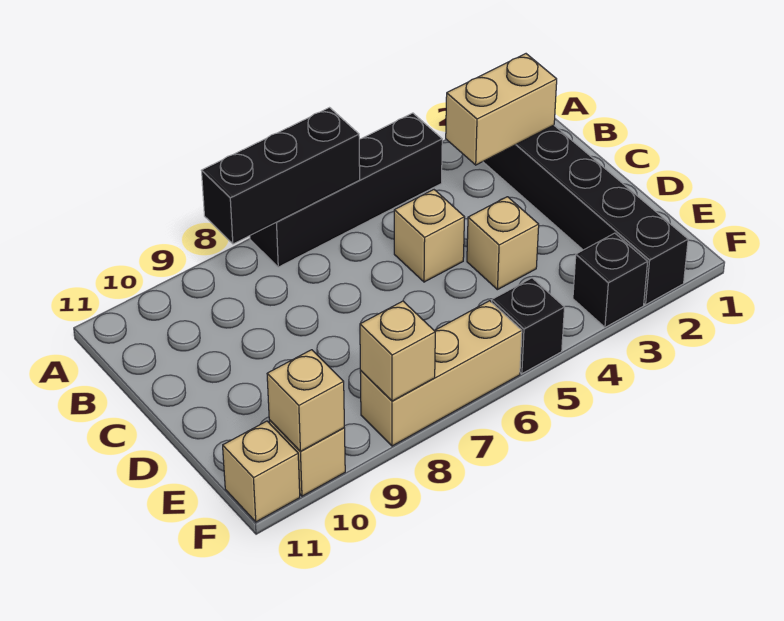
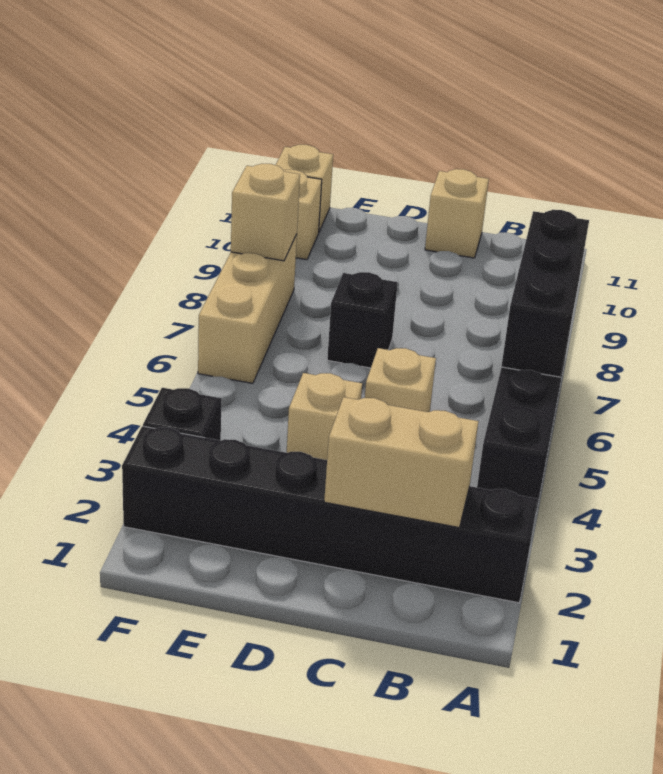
tan brick B2:B3 level 2 -> tan brick B2:C2 level 2
black brick F5 level 1 -> black brick D7 level 1
tan brick F10 level 2 -> tan brick C11 level 1

